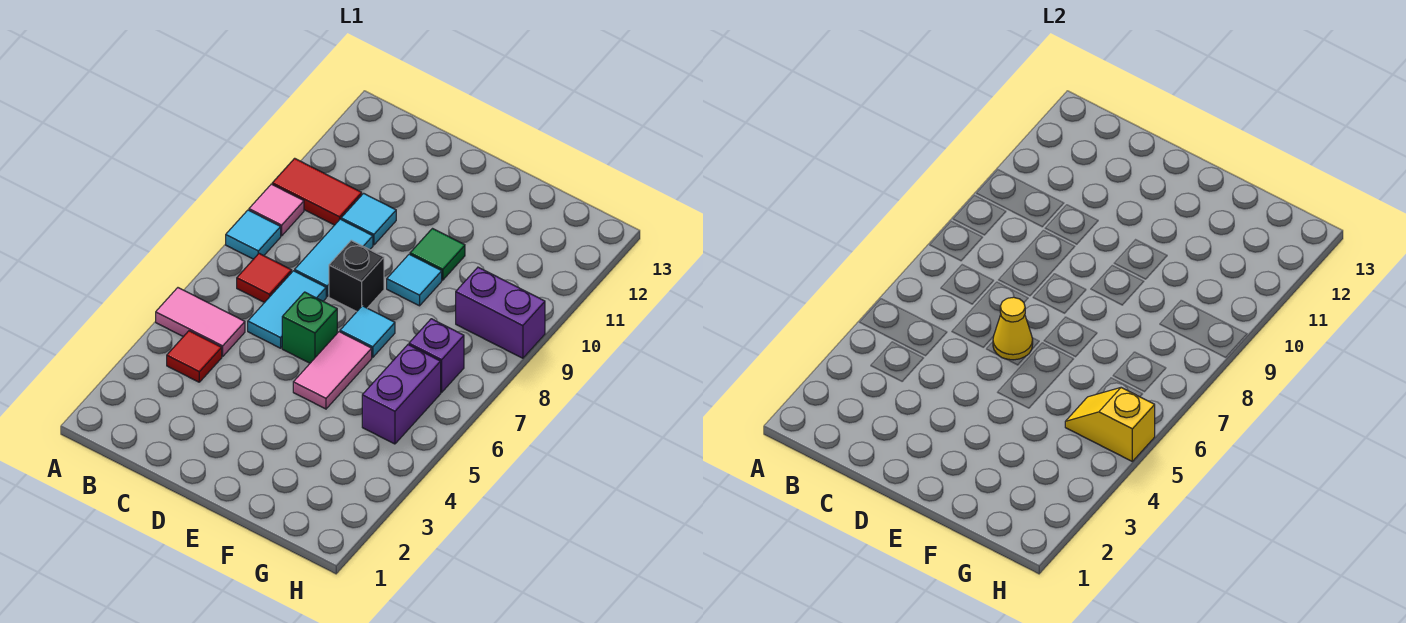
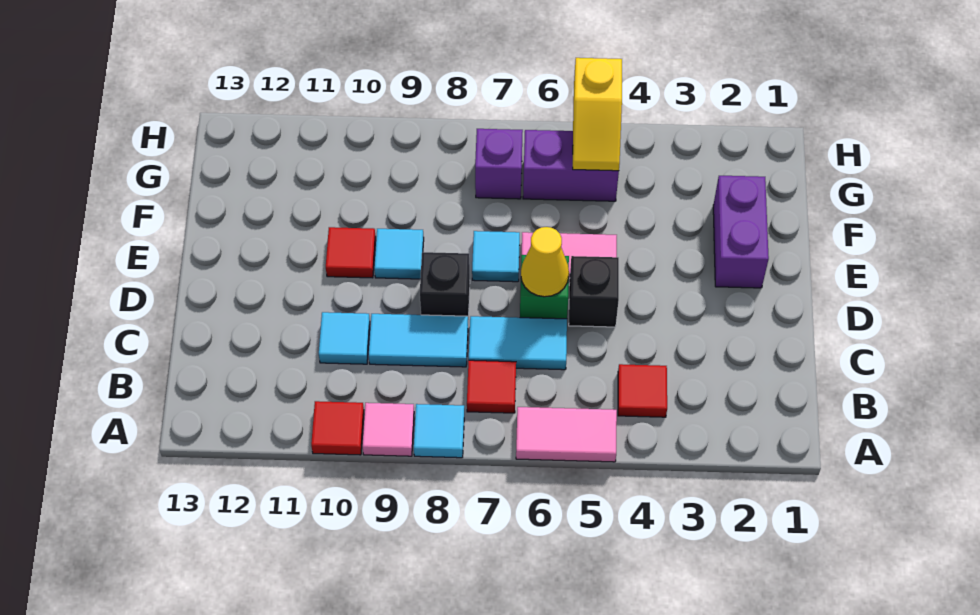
pink tile A5:B5 level 1 -> pink tile A5:A6 level 1
red tile A10:B10 level 1 -> red tile A10 level 1
none -> black brick D5 level 1
green tile E10 level 1 -> red tile E10 level 1
purple brick G9:H9 level 1 -> purple brick E2:F2 level 1

